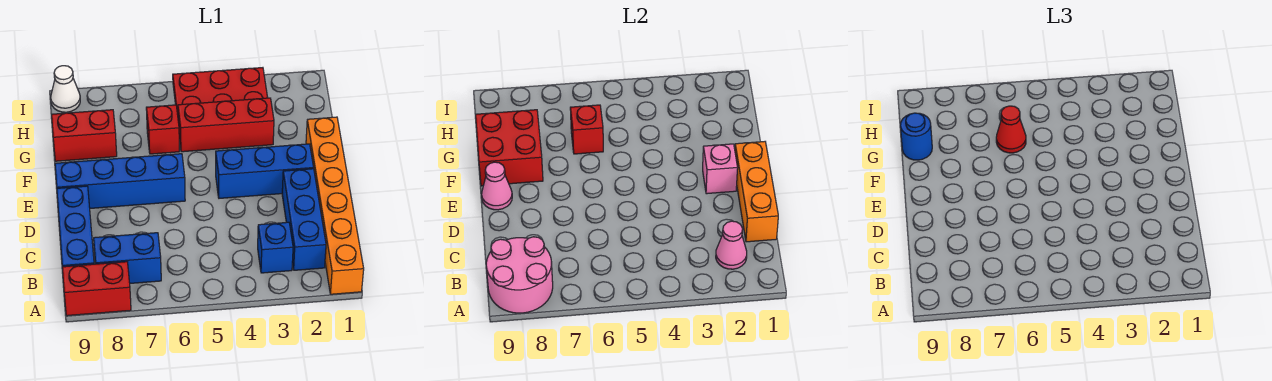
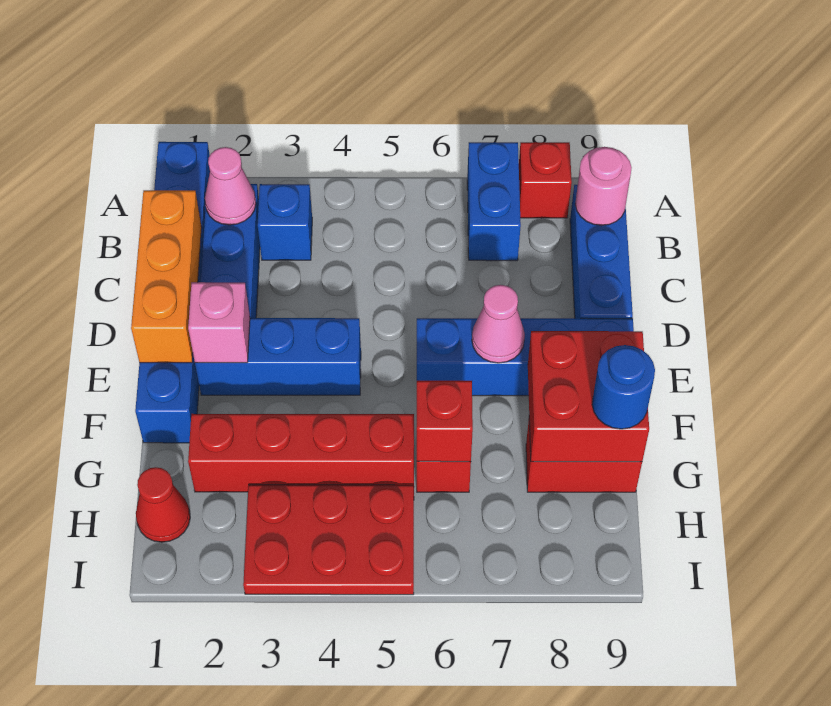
orange brick A1:F1 level 1 -> blue brick A1:F1 level 1
red brick A8:A9 level 1 -> red brick A8 level 1
pink round brick A8:B9 level 2 -> pink round brick B9 level 2
blue brick B7:B8 level 1 -> blue brick A7:B7 level 1
pink cone E9 level 2 -> pink cone E7 level 2
red brick G3:G5 level 1 -> red brick G2:G5 level 1
red cone G6 level 3 -> red cone H1 level 1
white cone I9 level 1 -> none

